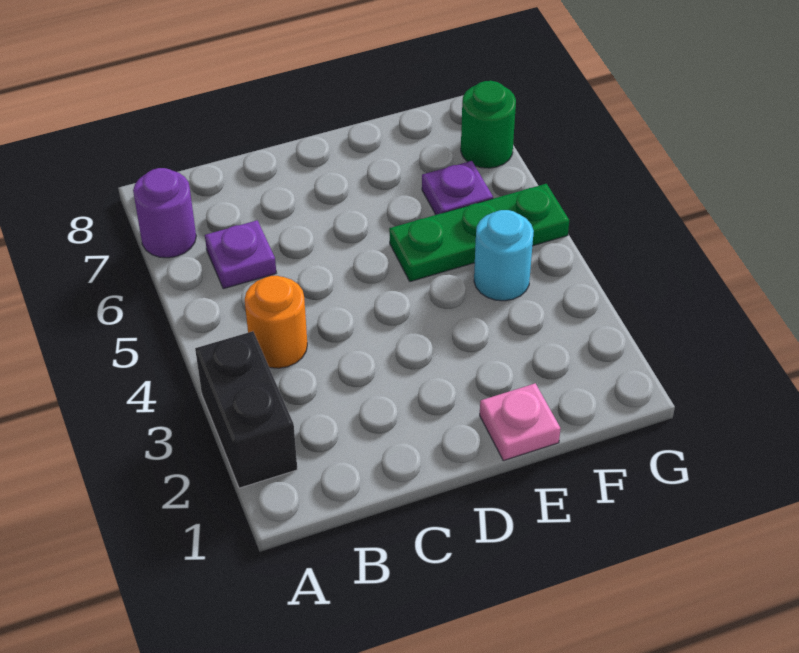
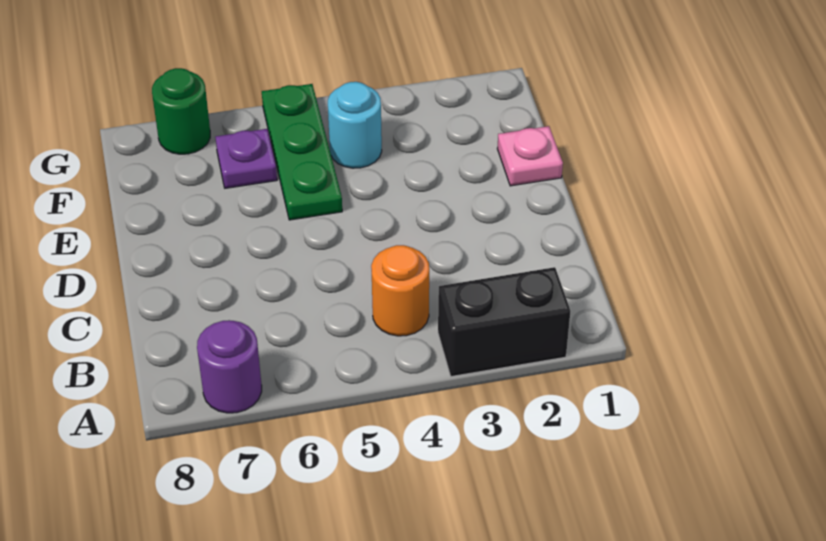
purple plate B6 level 1 -> none

